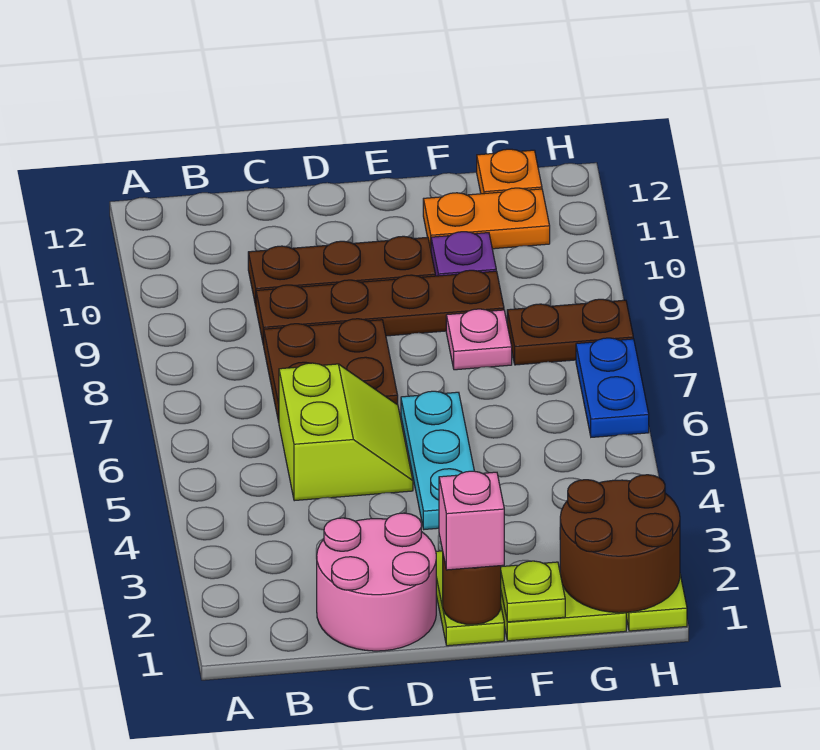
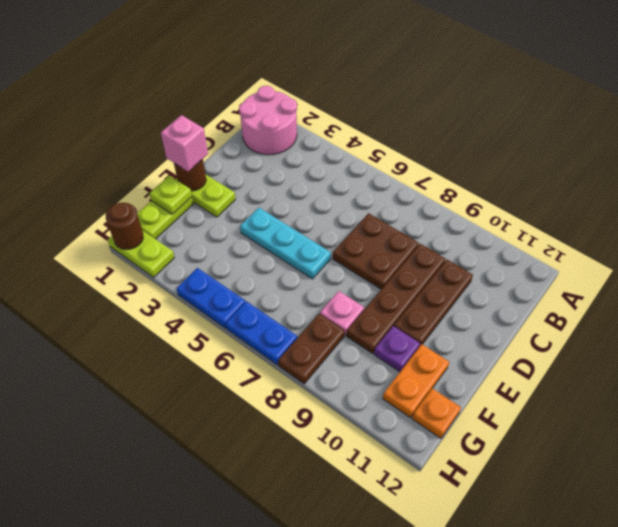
pink round brick C1:D2 level 1 -> pink round brick A1:B2 level 1
lime slope C5:D6 level 1 top C -> none
brown round brick G1:H2 level 2 -> brown round brick H1 level 2
none -> blue plate H4:H5 level 1

